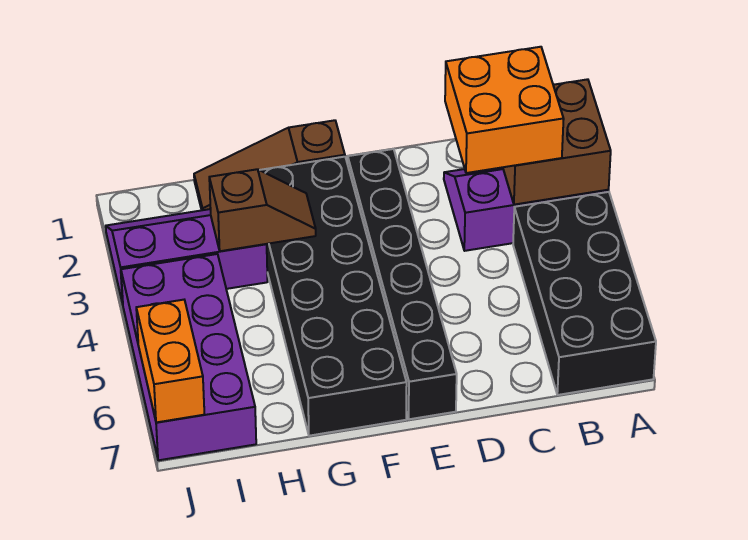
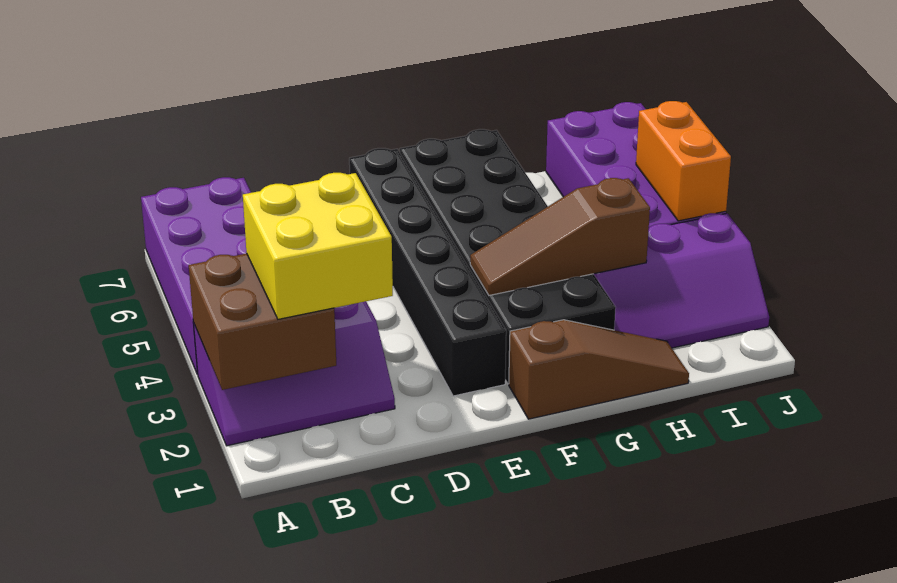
black brick A4:B7 level 1 -> purple brick A4:B7 level 1
orange brick B2:C3 level 3 -> yellow brick B2:C3 level 3
brown slope G3:H3 level 2 top H -> brown slope F3:H3 level 2 top H
orange brick J6:J7 level 2 -> orange brick J4:J5 level 2

